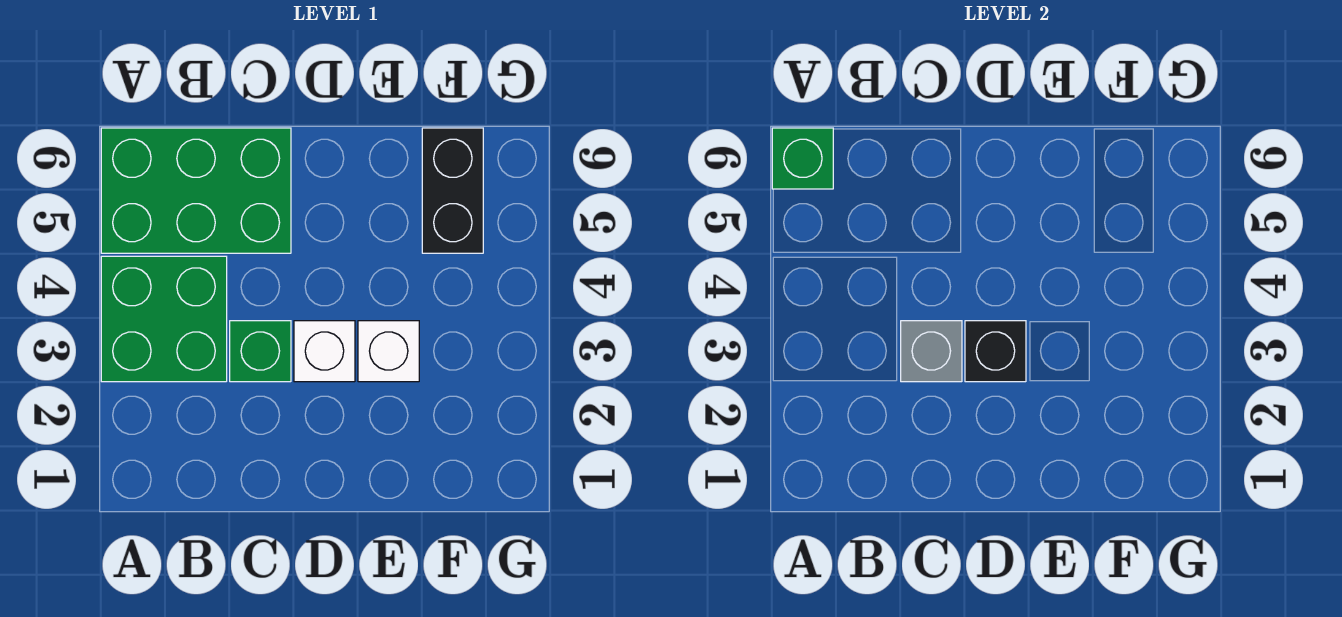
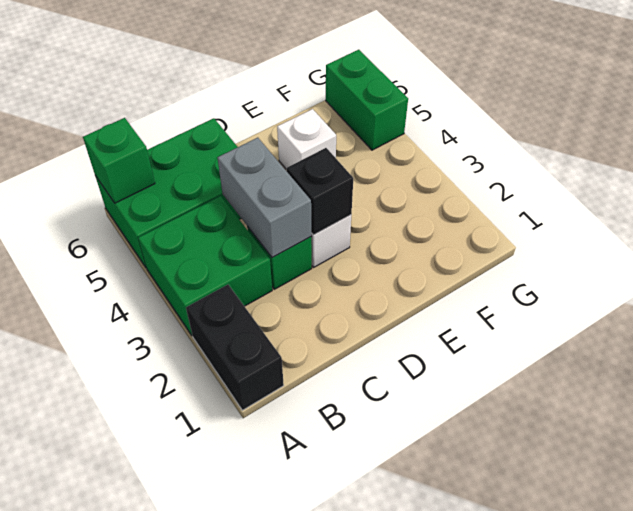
grey brick C3 level 2 -> grey brick C3:C4 level 2
white brick E3 level 1 -> white brick E5 level 1
black brick F5:F6 level 1 -> black brick A1:A2 level 1
none -> green brick G5:G6 level 1

